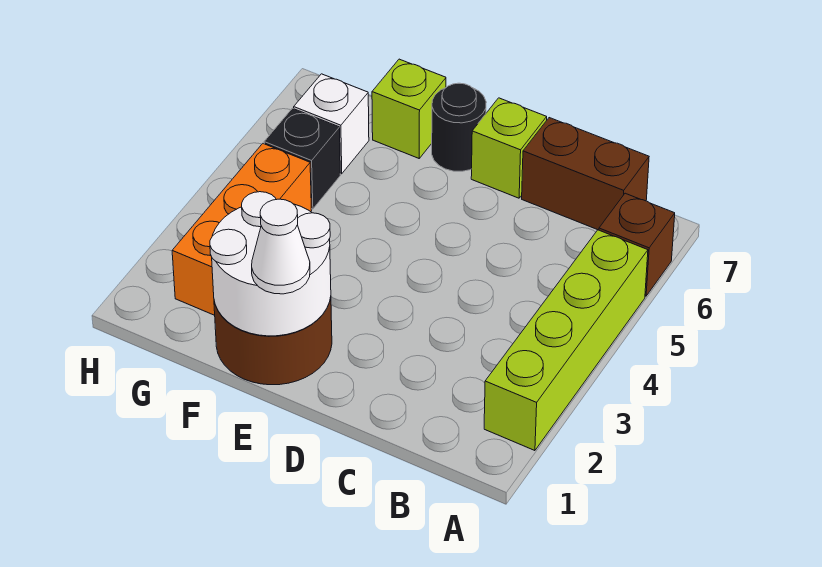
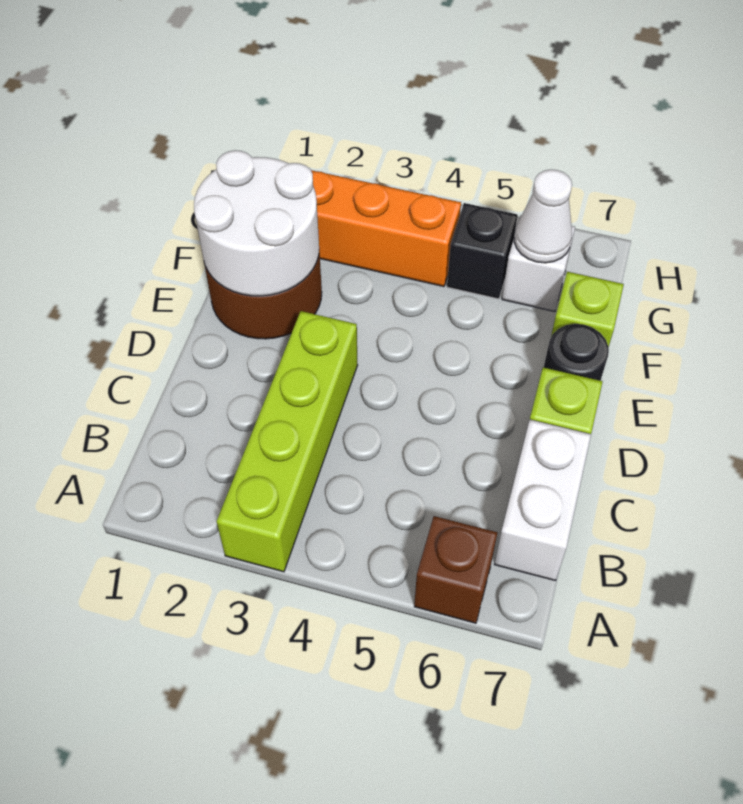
lime brick A2:A5 level 1 -> lime brick A3:D3 level 1
brown brick B7:C7 level 1 -> white brick B7:C7 level 1
white cone E1 level 3 -> white cone G6 level 2

